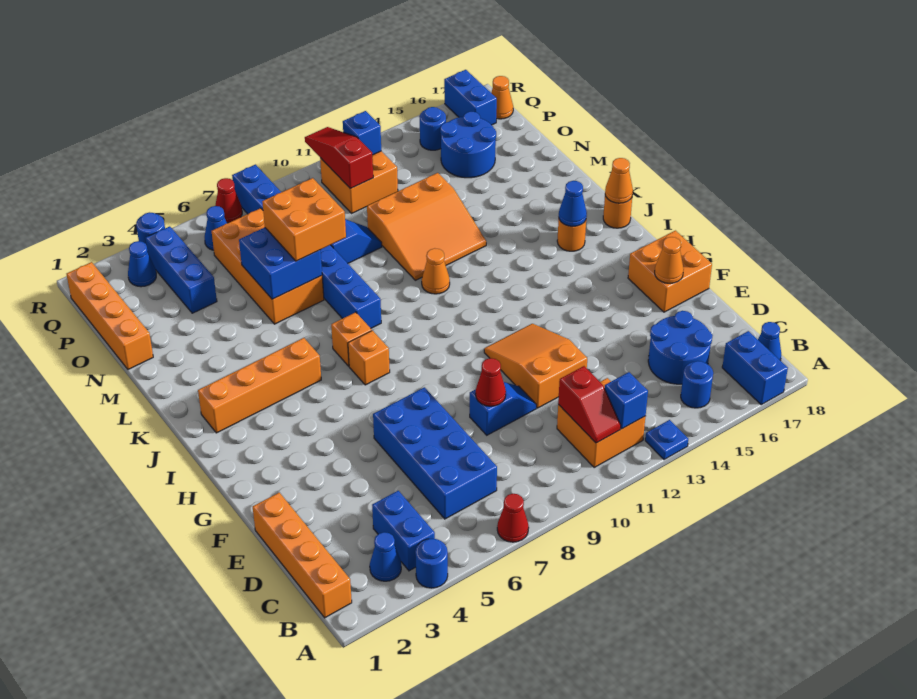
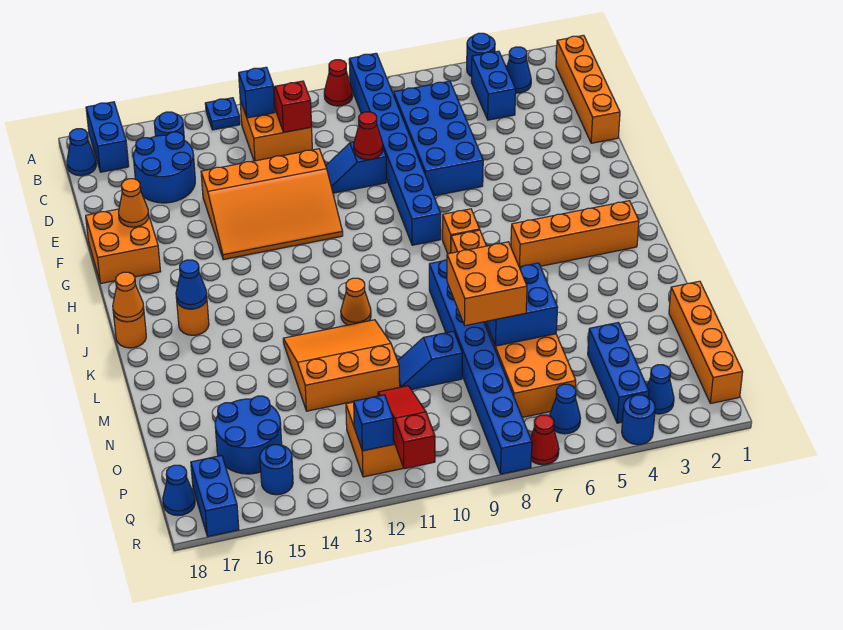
red cone A7 level 1 -> red cone A9 level 1
none -> blue brick A8:H8 level 1
orange slope E11:G12 level 1 top E -> orange slope E11:G14 level 1 top E
red slope P11:R11 level 2 top P -> red slope P11:R11 level 2 top R
orange cone Q18 level 1 -> blue cone Q18 level 1

